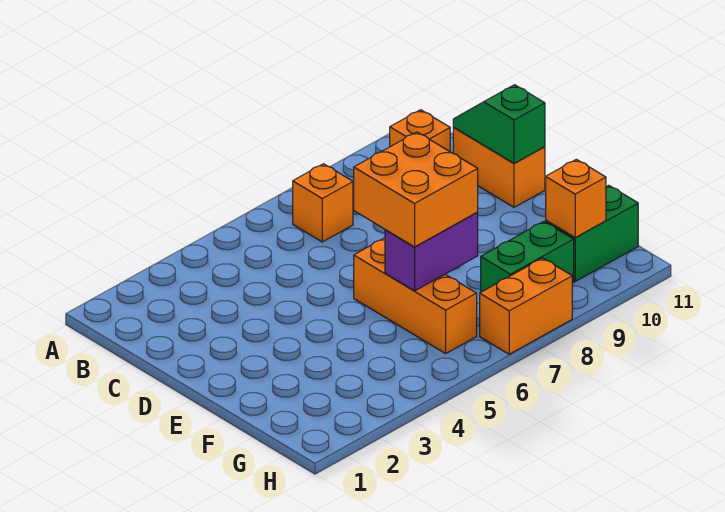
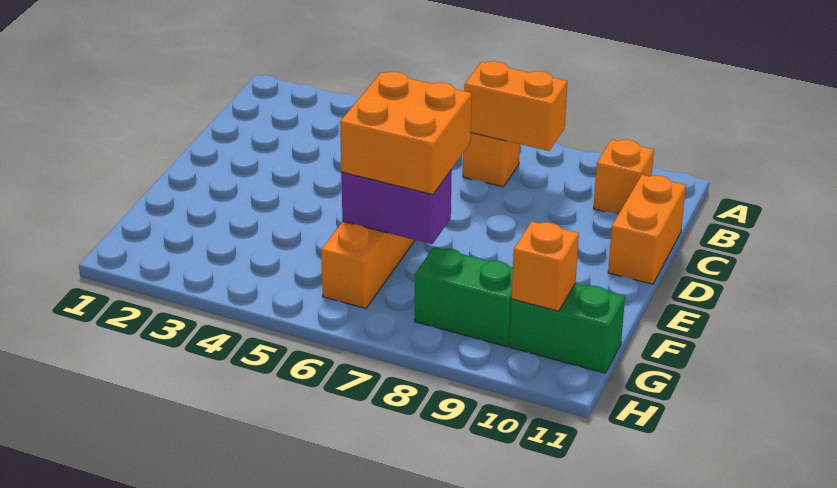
green slope C11:D11 level 2 top D -> none
orange brick H7:H8 level 1 -> orange brick B7:B8 level 2

